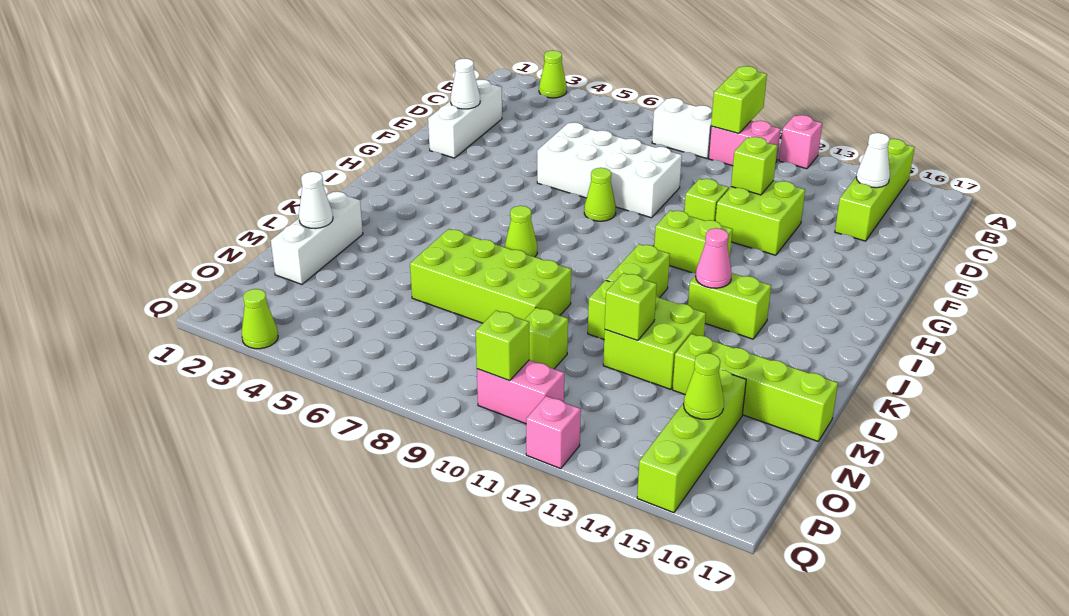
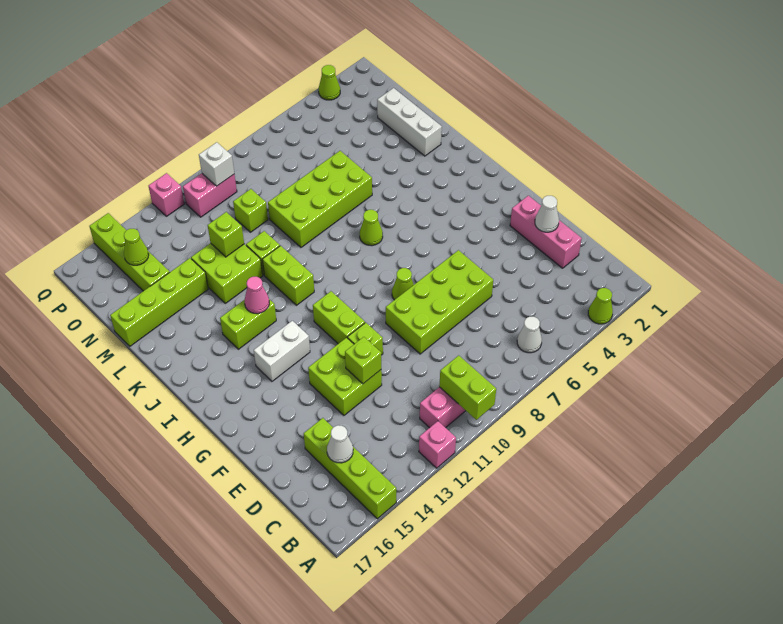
white brick B8:B9 level 1 -> white brick H13:H14 level 1
white brick D2:F2 level 1 -> pink brick D2:F2 level 1
white brick E6:F9 level 1 -> lime brick E6:F9 level 1
lime brick H11:H12 level 1 -> lime brick G11:H11 level 1
white cone M2 level 2 -> white cone B6 level 1
lime brick P10 level 2 -> white brick P10 level 2

